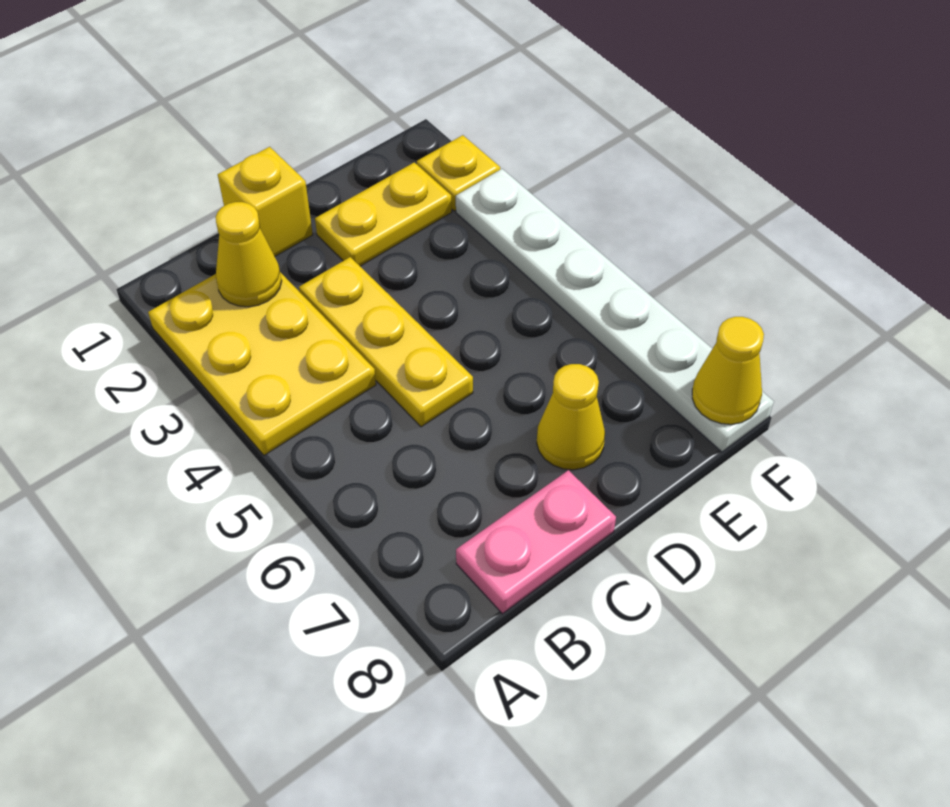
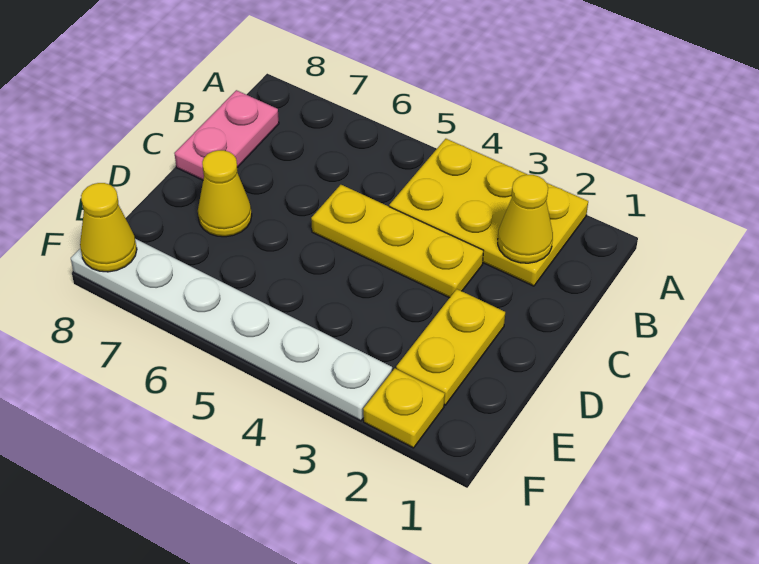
yellow brick C1 level 1 -> none

